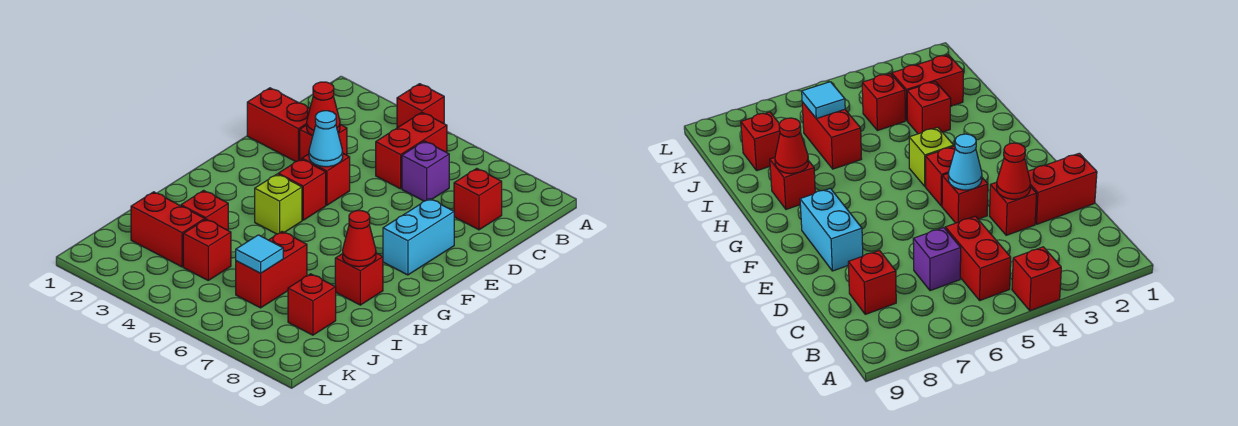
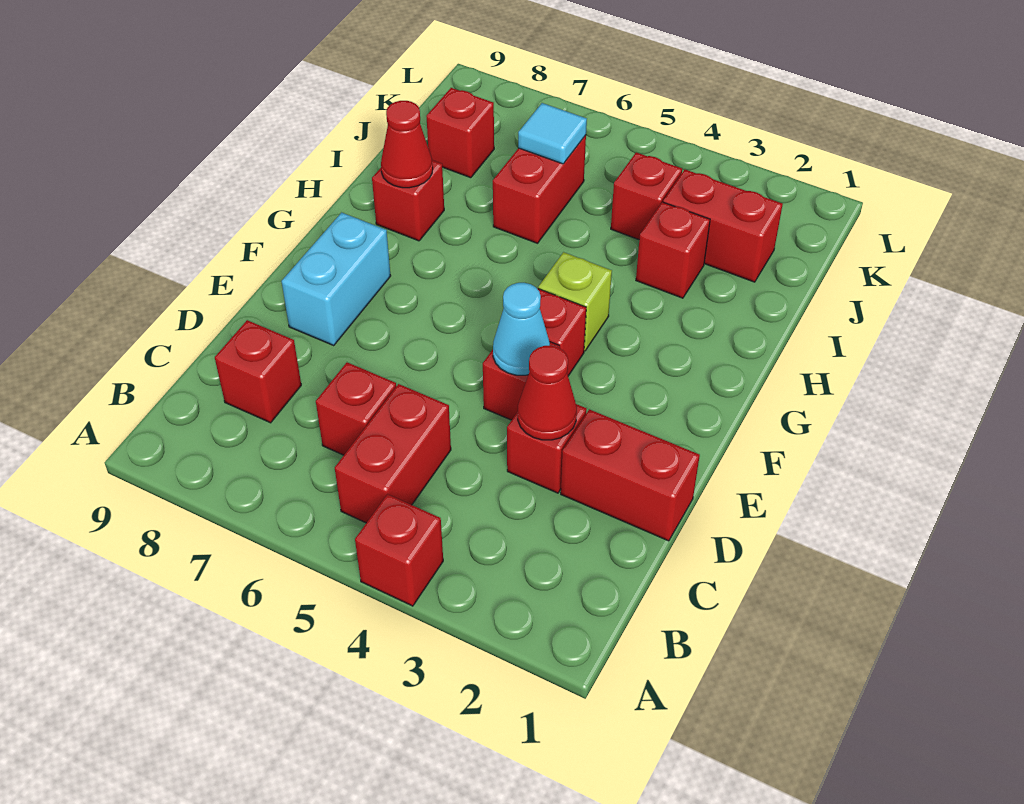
purple brick C6 level 1 -> red brick C6 level 1

